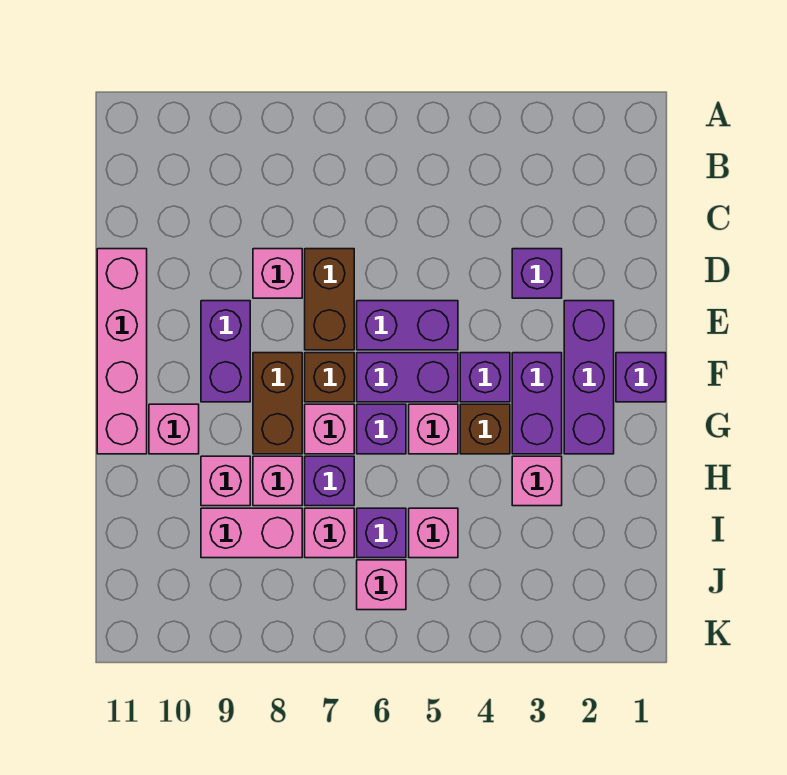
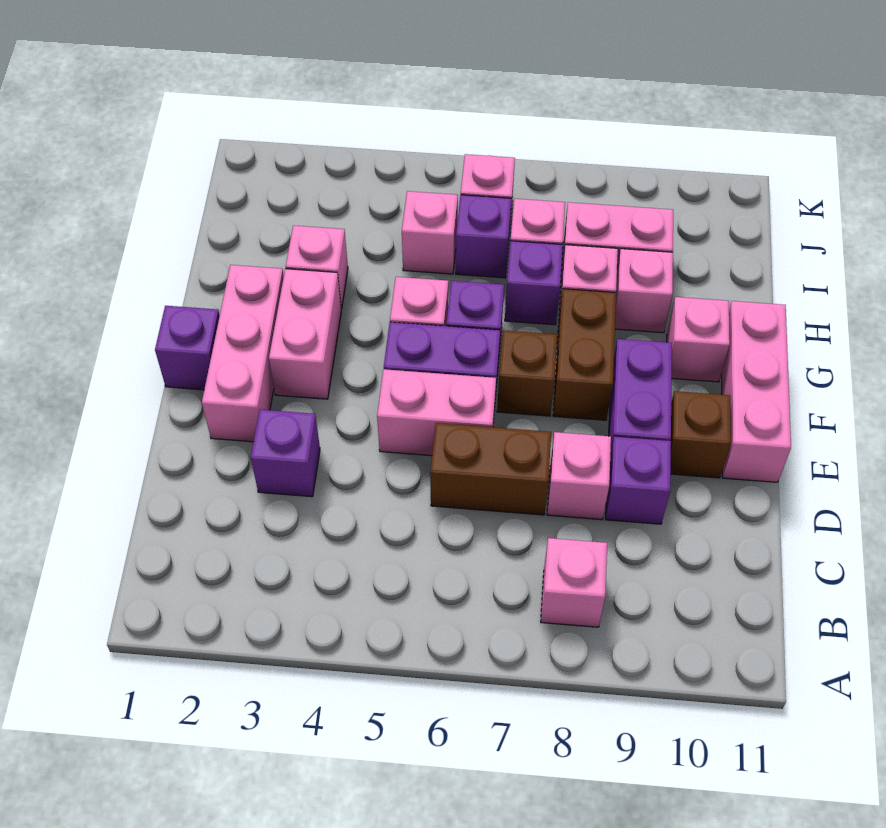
brown brick D7:E7 level 1 -> brown brick D6:D7 level 1
pink brick D11:G11 level 1 -> pink brick E11:G11 level 1
purple brick E2:G2 level 1 -> pink brick E2:G2 level 1
purple brick E5:E6 level 1 -> pink brick E5:E6 level 1
purple brick F3:G3 level 1 -> pink brick F3:G3 level 1
purple brick F4 level 1 -> purple brick D9 level 1
brown brick G4 level 1 -> brown brick E10 level 1
pink brick G7 level 1 -> pink brick B8 level 1

